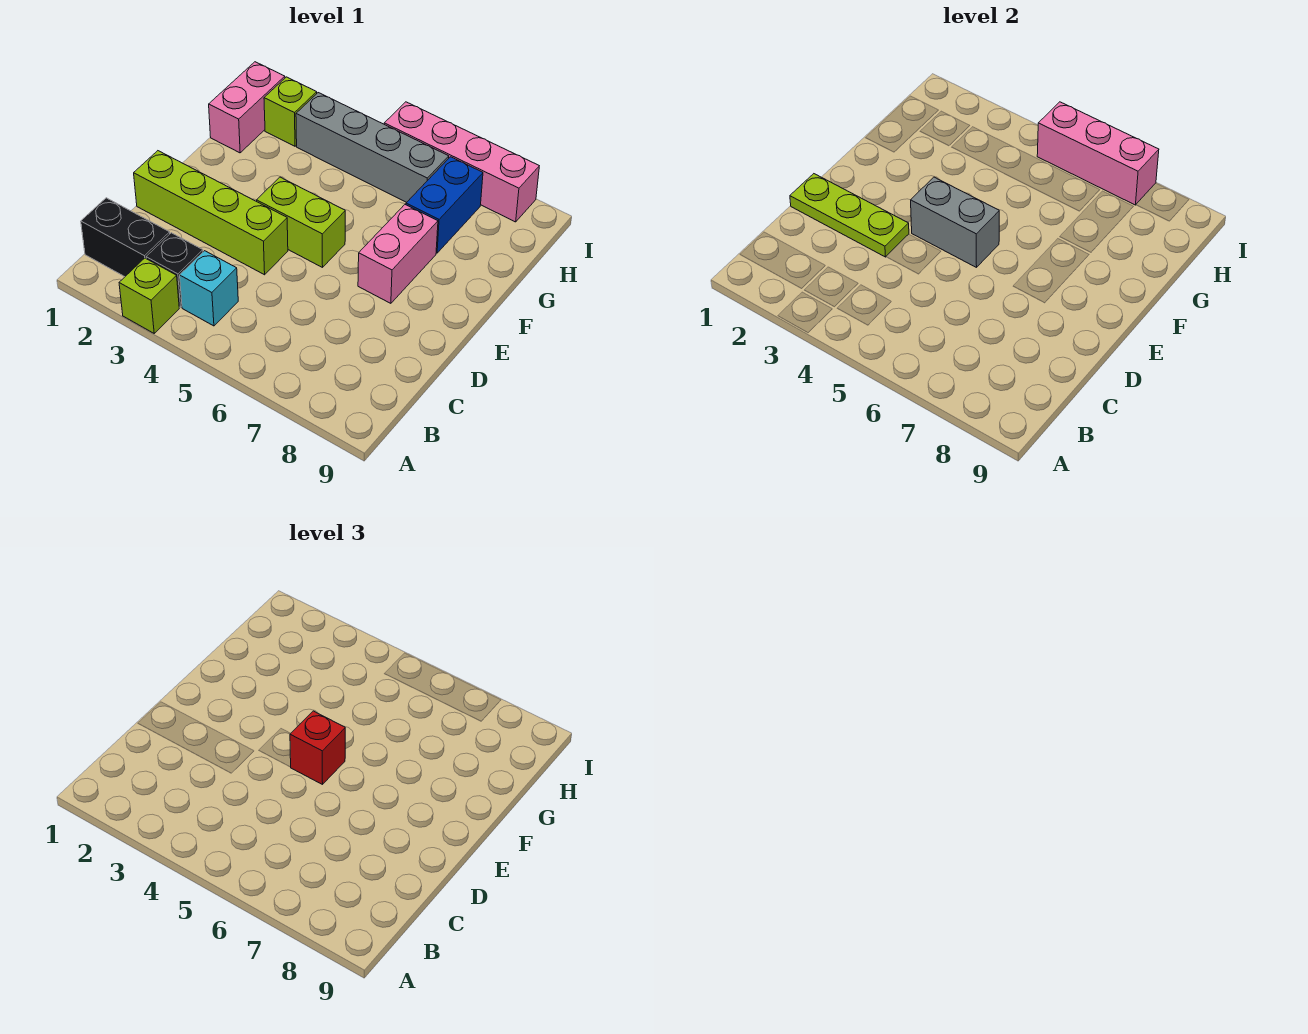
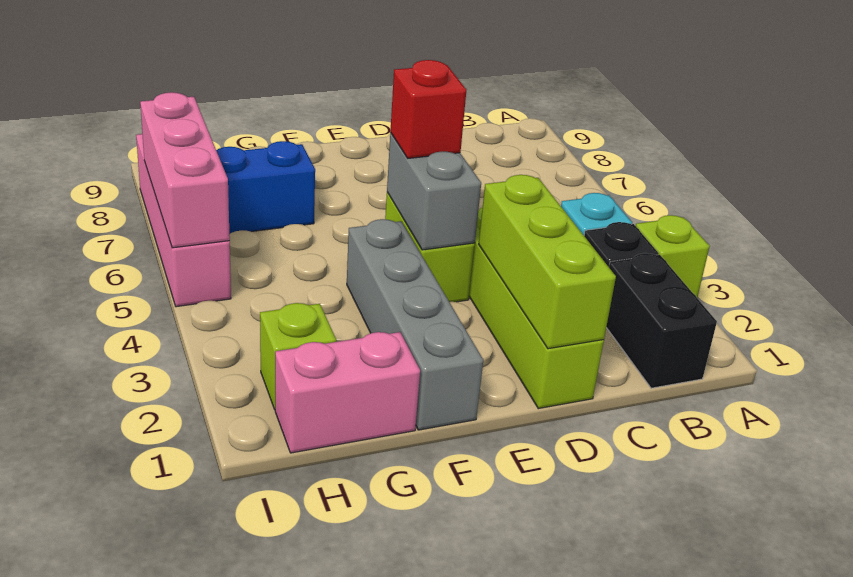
lime plate D1:D3 level 2 -> lime brick D1:D3 level 2
pink brick E7:F7 level 1 -> none
grey brick H3:H6 level 1 -> grey brick F1:F4 level 1

